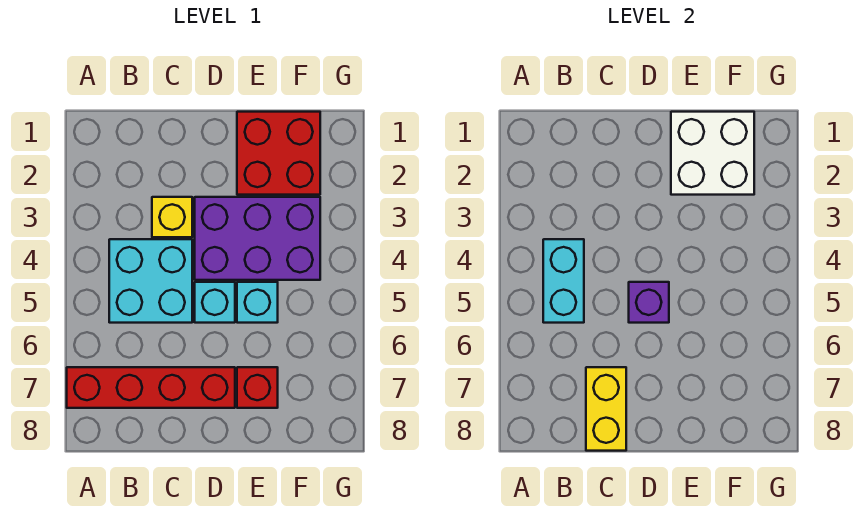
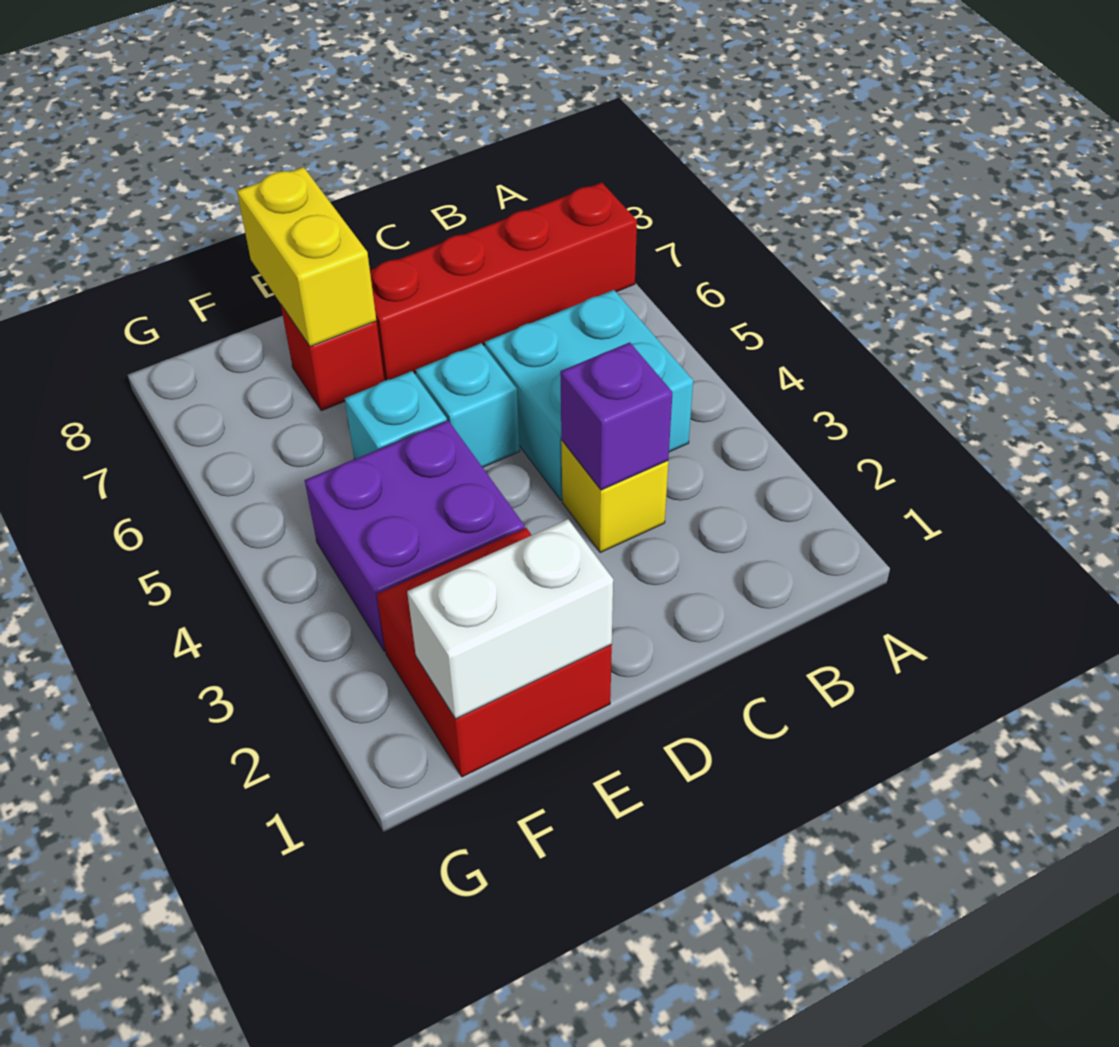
cyan brick B4:B5 level 2 -> none
yellow brick C7:C8 level 2 -> yellow brick E7:E8 level 2
purple brick D3:F4 level 1 -> purple brick E3:F4 level 1
purple brick D5 level 2 -> purple brick C3 level 2
white brick E1:F2 level 2 -> white brick E1:F1 level 2

